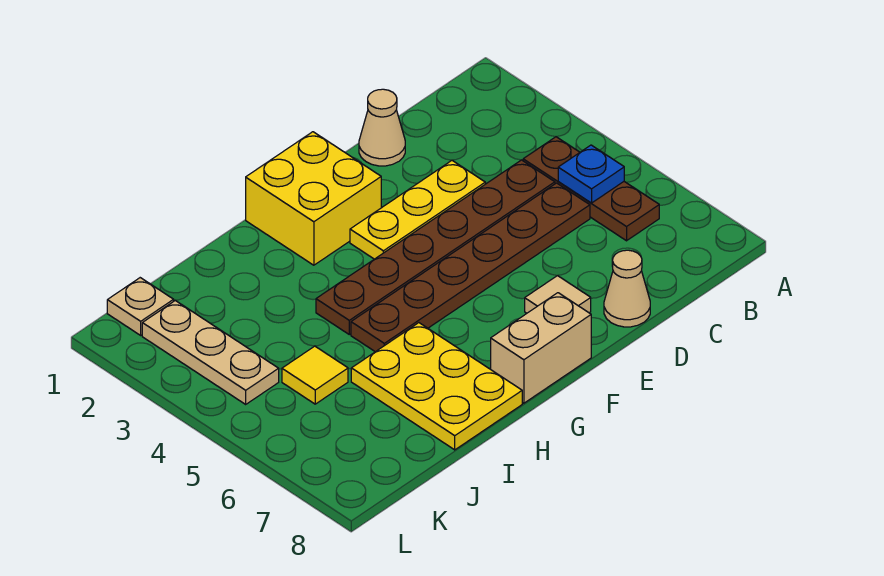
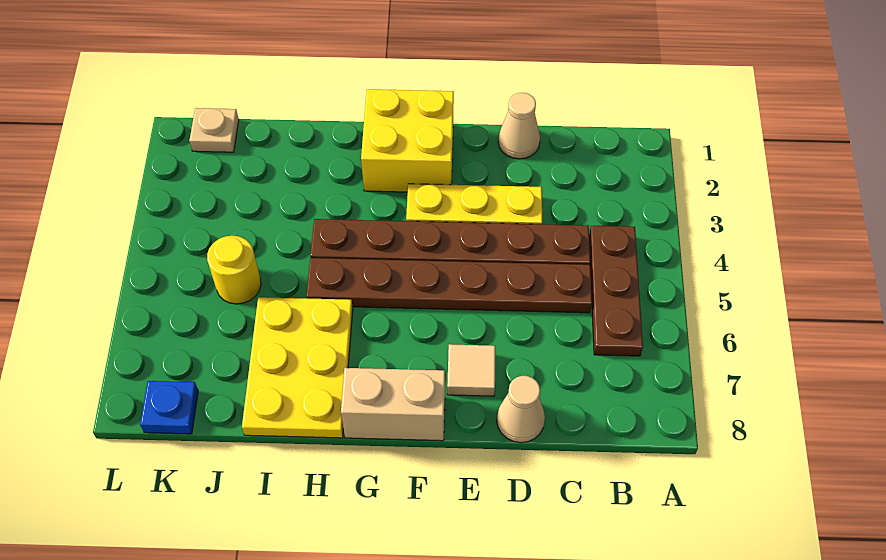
blue plate B5 level 2 -> blue plate K8 level 1
yellow tile J5 level 1 -> yellow round brick J5 level 1
tan plate K2:K4 level 1 -> none

